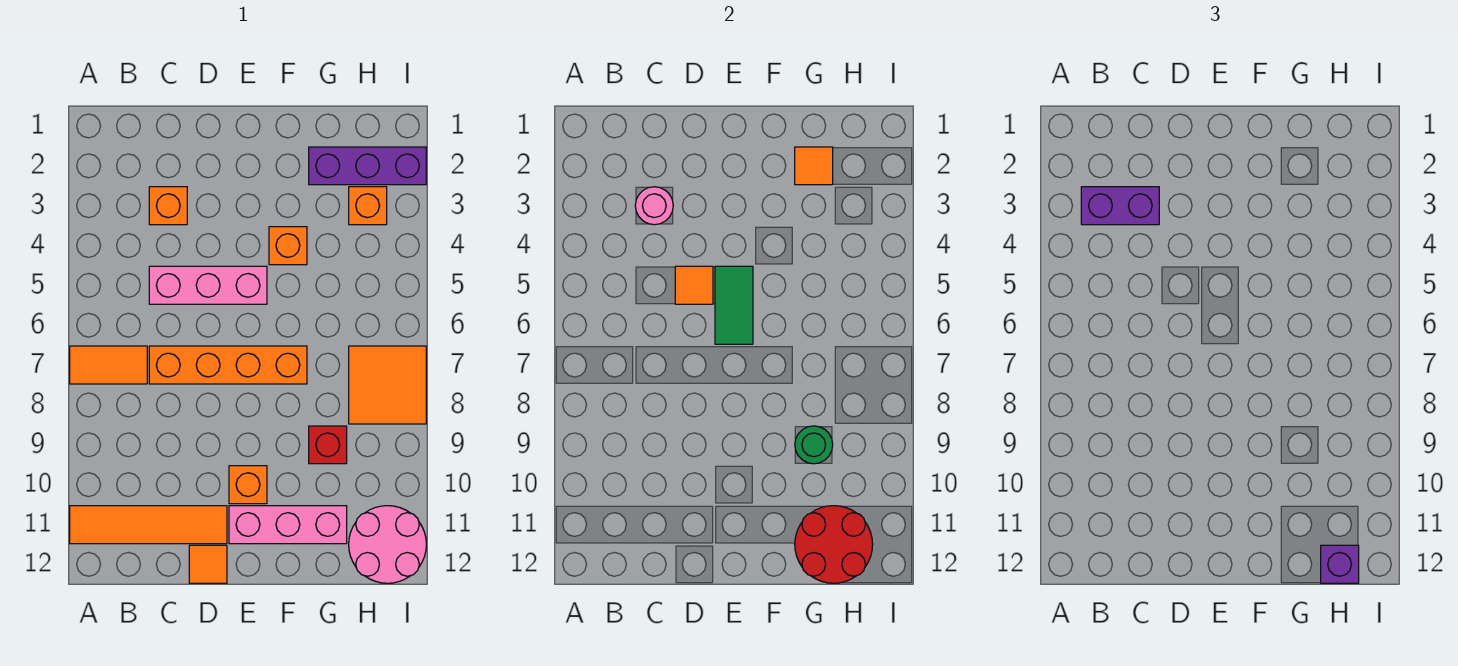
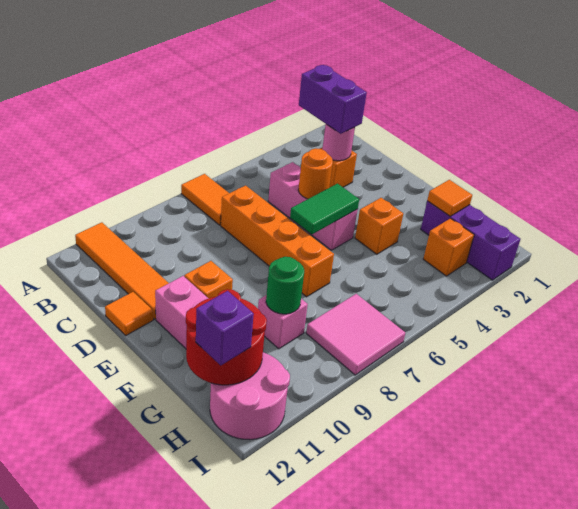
orange tile D5 level 2 -> orange round brick D5 level 2
red brick G9 level 1 -> pink brick G9 level 1
orange tile H7:I8 level 1 -> pink tile H7:I8 level 1

